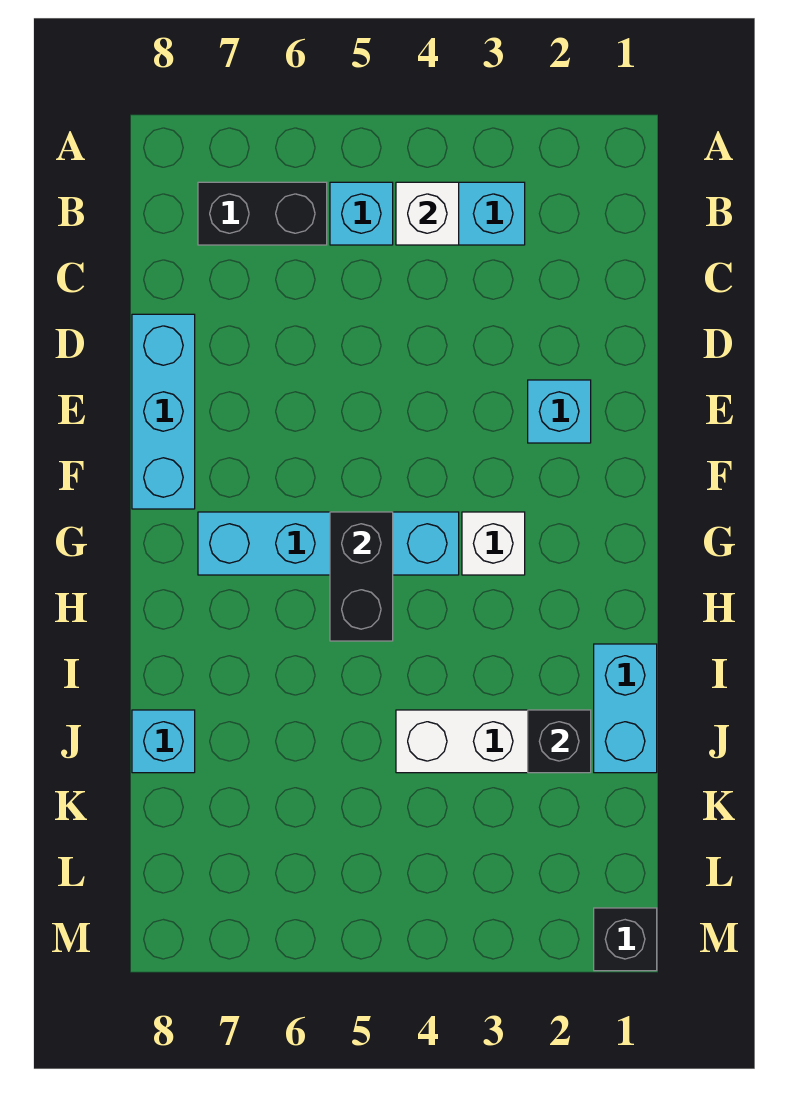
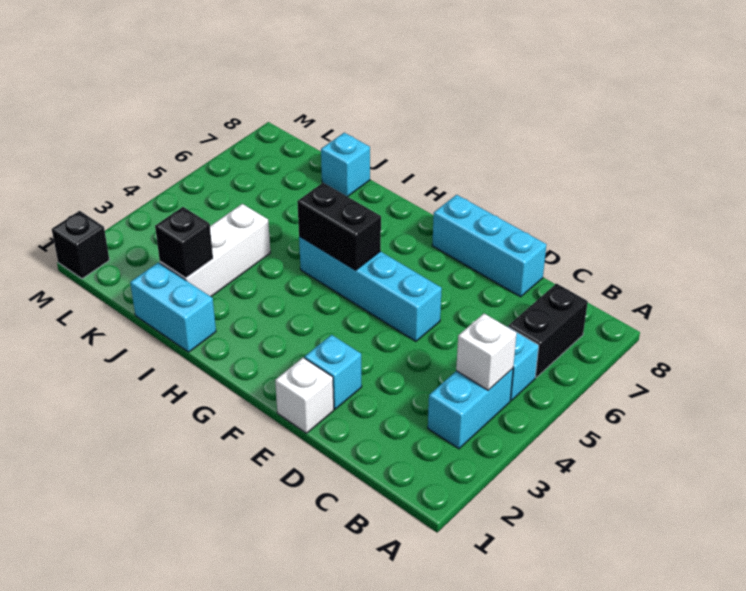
white brick G3 level 1 -> white brick E1 level 1
cyan brick G4:G7 level 1 -> cyan brick E5:H5 level 1

